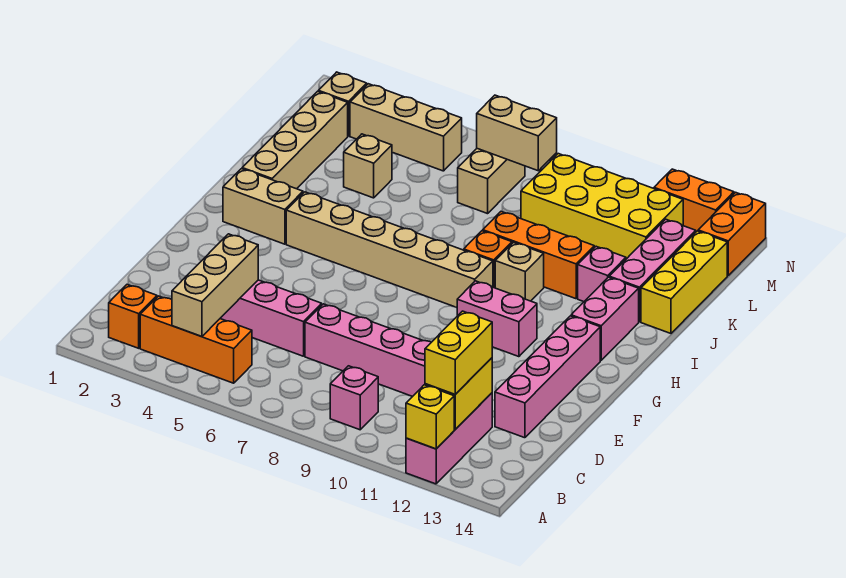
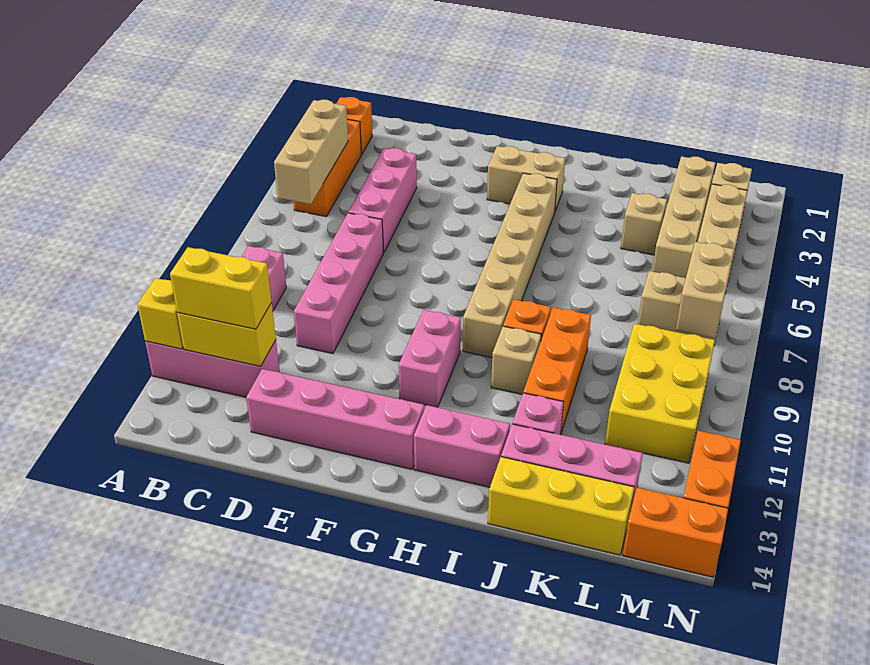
tan brick B4:D4 level 2 -> tan brick B4:B6 level 2
tan brick H2:H3 level 1 -> tan brick G3:H3 level 1
tan brick I2:L2 level 1 -> tan brick L2:L5 level 1
yellow brick L9:M12 level 1 -> yellow brick L9:M11 level 1

